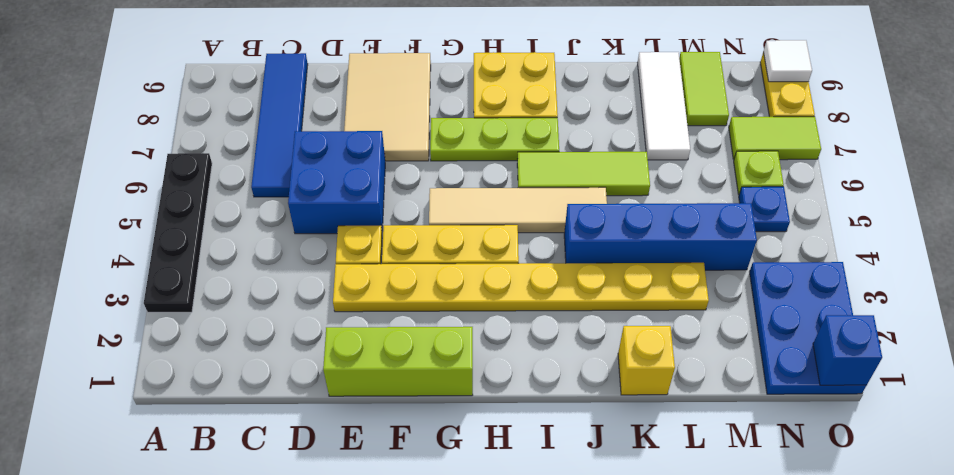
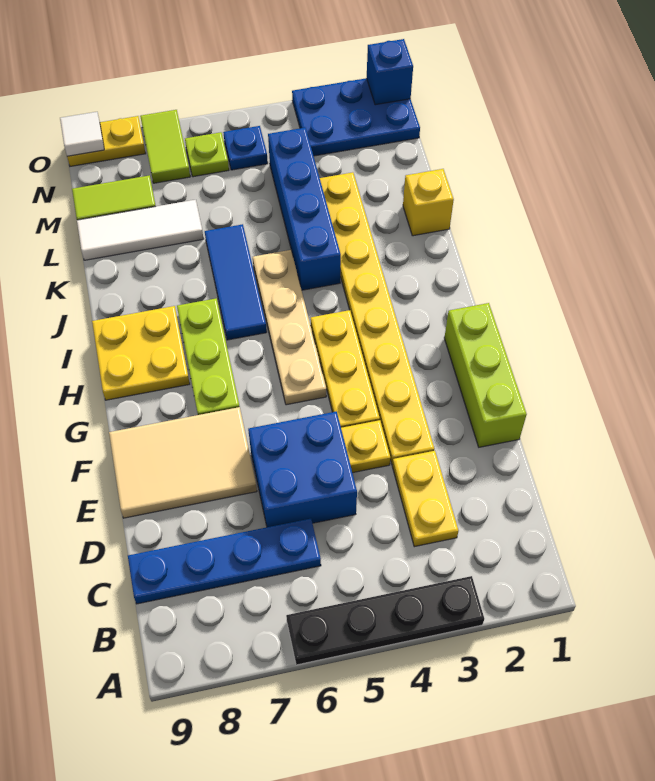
none -> yellow plate C3:D3 level 1
blue tile C6:C9 level 1 -> blue plate C6:C9 level 1
tan tile G5:J5 level 1 -> tan plate G5:J5 level 1
lime tile I6:K6 level 1 -> blue tile I6:K6 level 1

